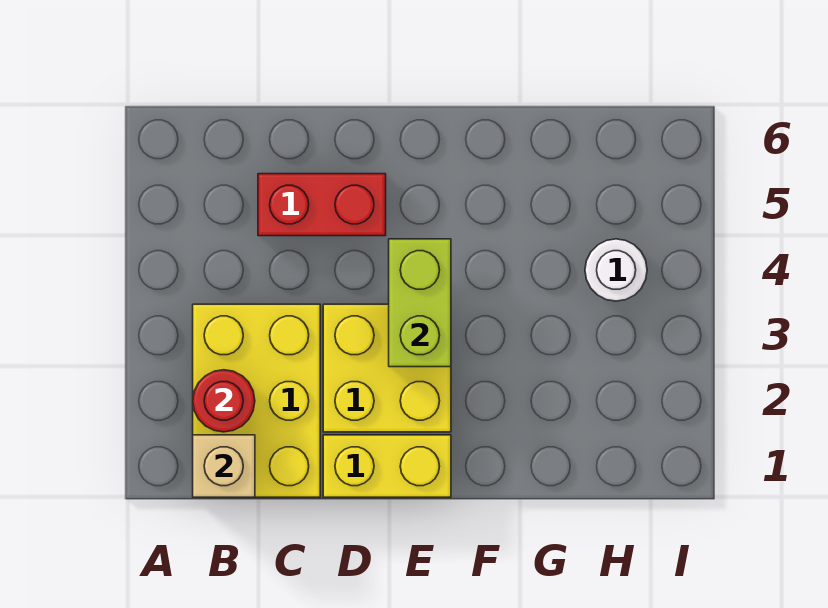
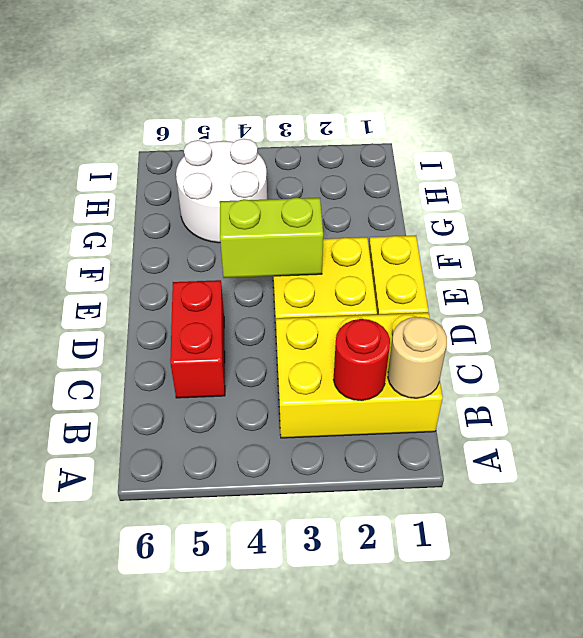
tan brick B1 level 2 -> tan round brick B1 level 2
white round brick H4 level 1 -> white round brick G4:H5 level 1

